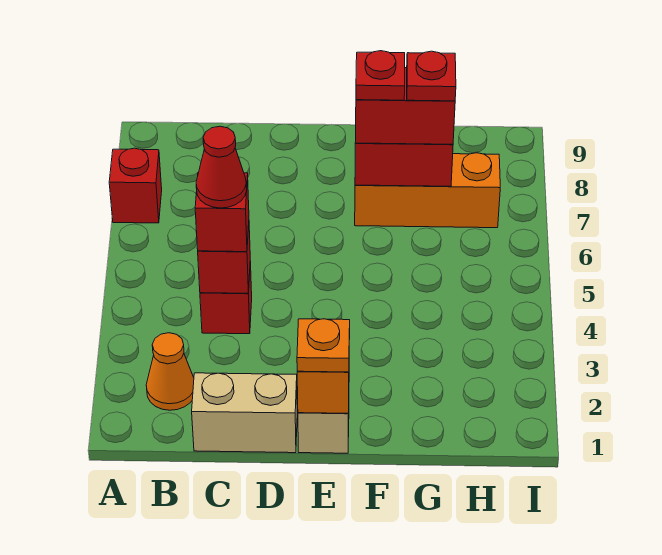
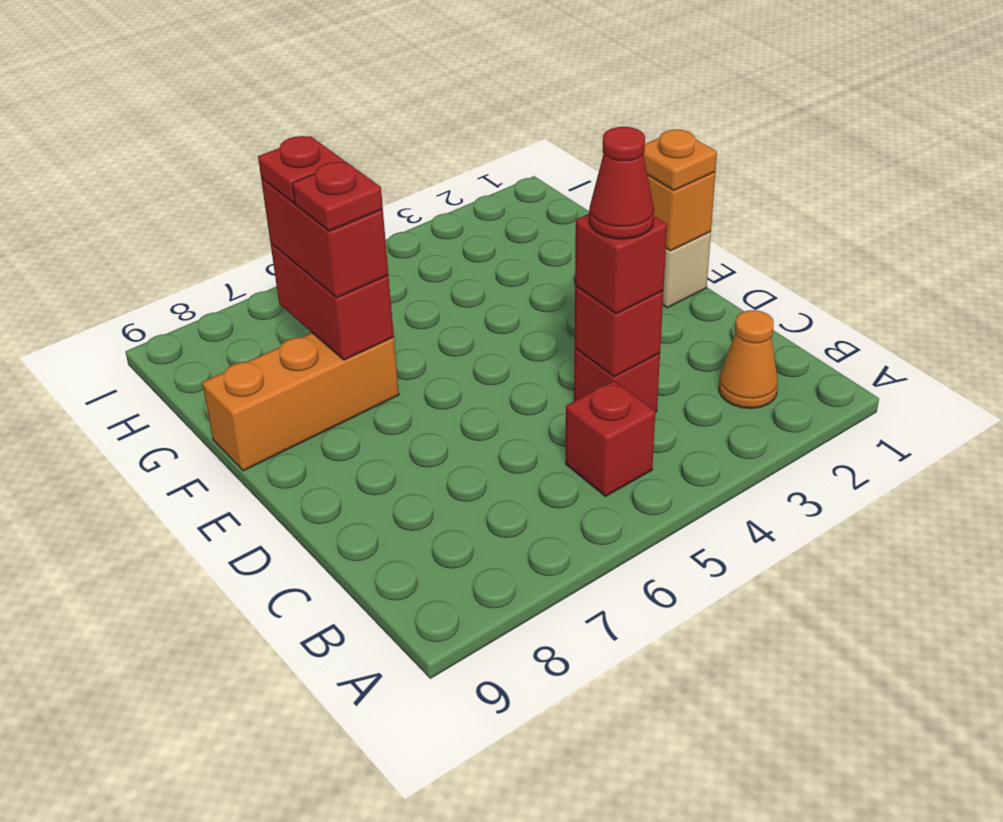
red brick A7 level 1 -> red brick B5 level 1
tan brick C1:D1 level 1 -> none
orange brick F7:H7 level 1 -> orange brick F7:F9 level 1

